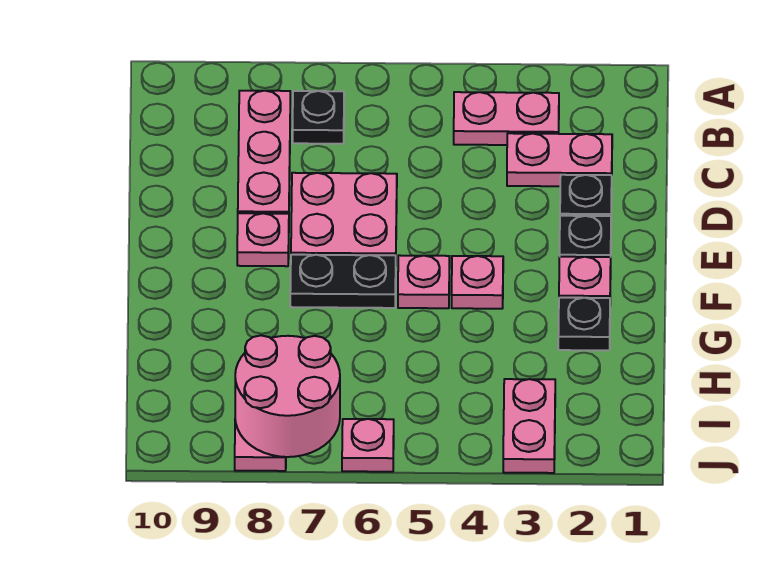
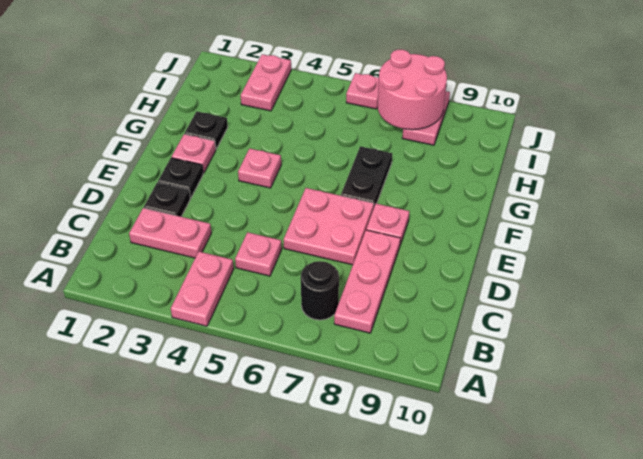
pink plate B3:B4 level 1 -> pink plate A4:B4 level 1
black plate B7 level 1 -> black round brick B7 level 1
pink plate F5 level 1 -> pink plate C5 level 1
black plate F6:F7 level 1 -> black plate F7:G7 level 1

